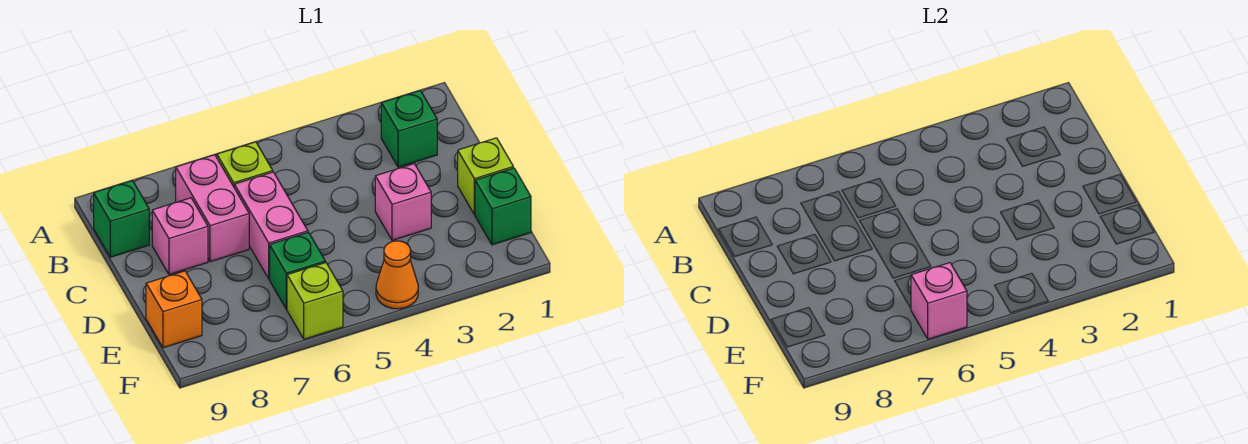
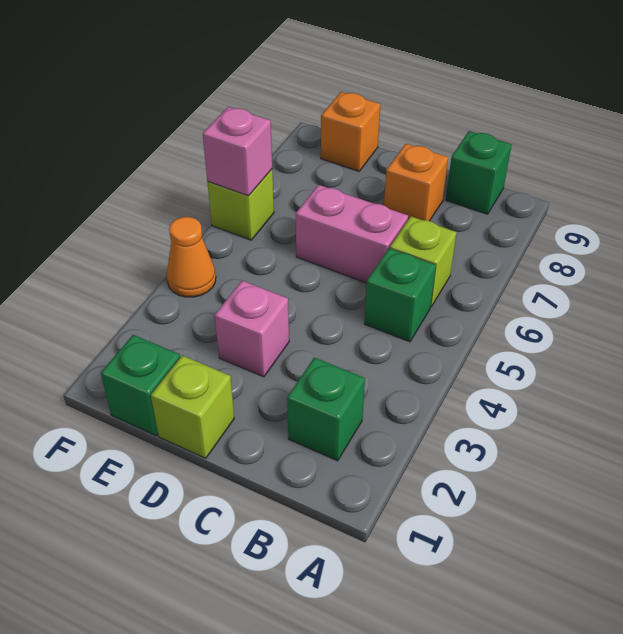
pink brick B7:C7 level 1 -> none
pink brick C8 level 1 -> orange brick C8 level 1
green brick E6 level 1 -> green brick B5 level 1

